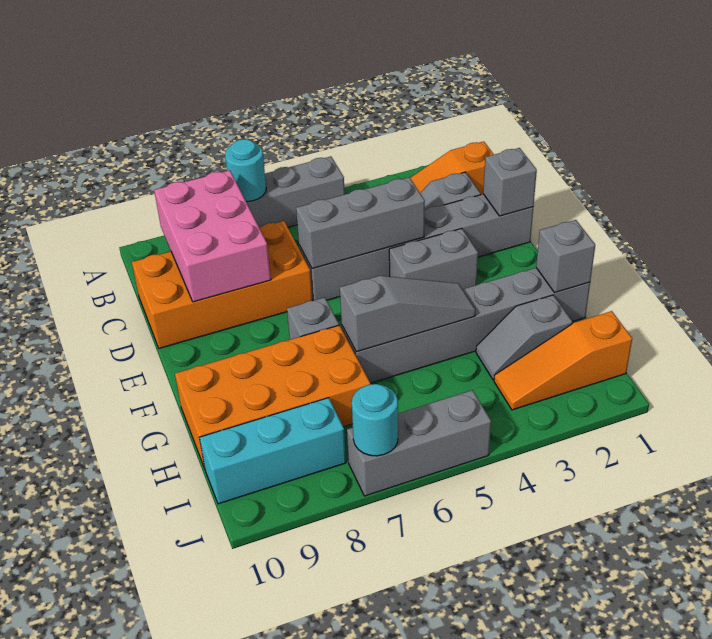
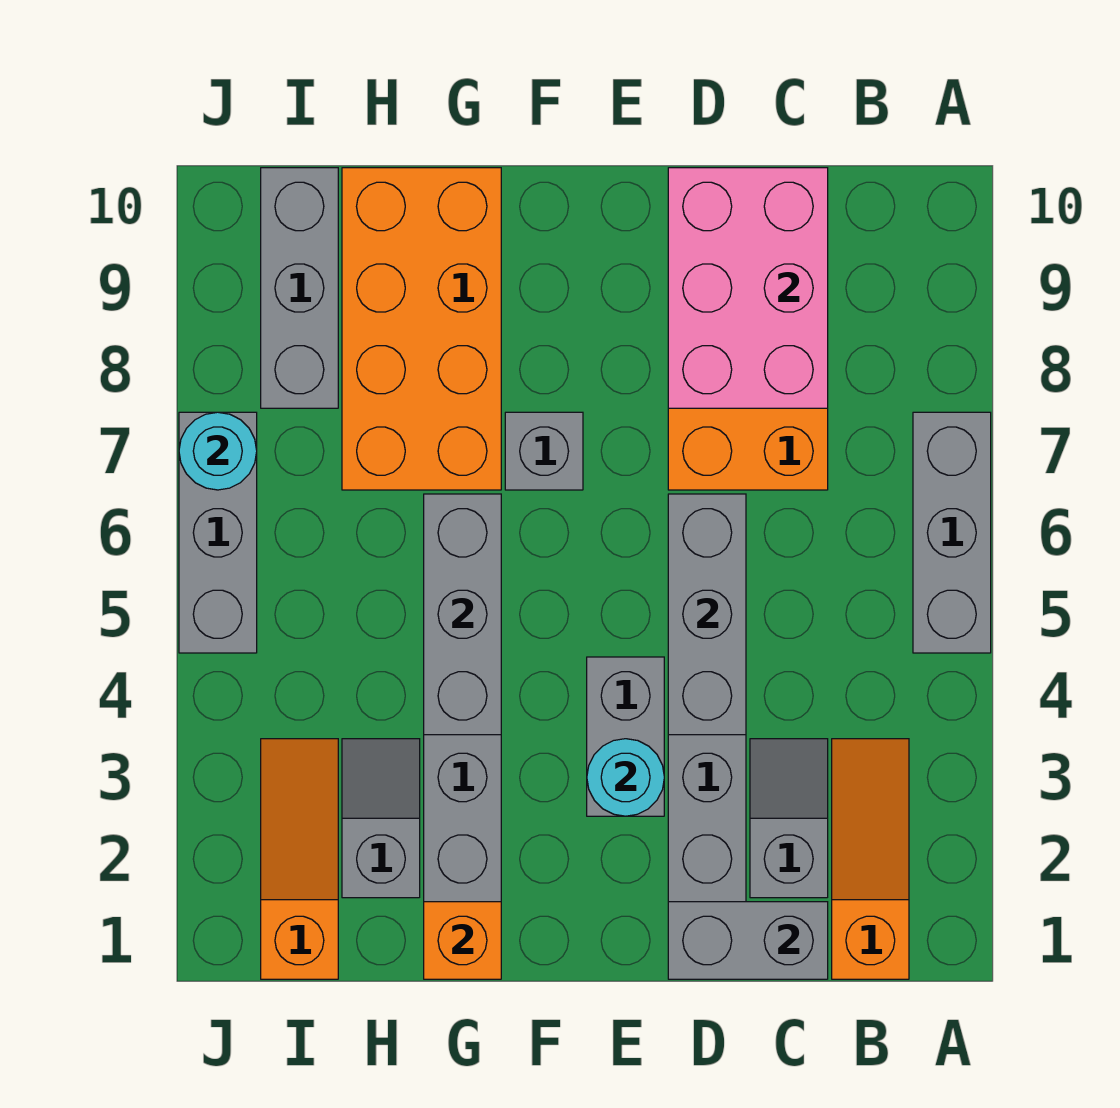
cyan round brick A7 level 2 -> cyan round brick E3 level 2
pink brick B8:D9 level 2 -> pink brick C8:D10 level 2
grey brick D1 level 2 -> grey brick C1:D1 level 2
grey brick G1 level 2 -> orange brick G1 level 2
grey slope G4:G6 level 2 top 6 -> grey brick G4:G6 level 2
cyan brick I8:I10 level 1 -> grey brick I8:I10 level 1

